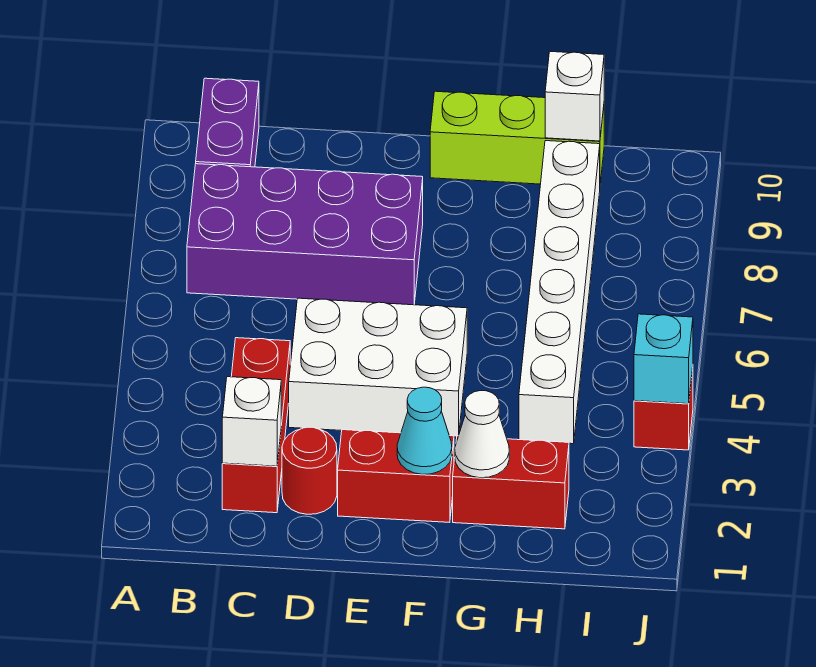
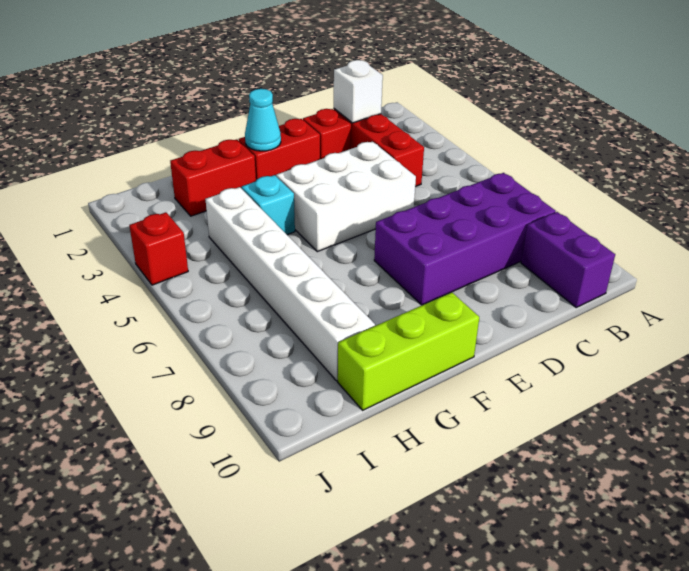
red round brick D2 level 1 -> red brick D2 level 1
white cone G2 level 2 -> none
white brick H10 level 2 -> none
cyan brick J4 level 2 -> cyan brick G4 level 1

